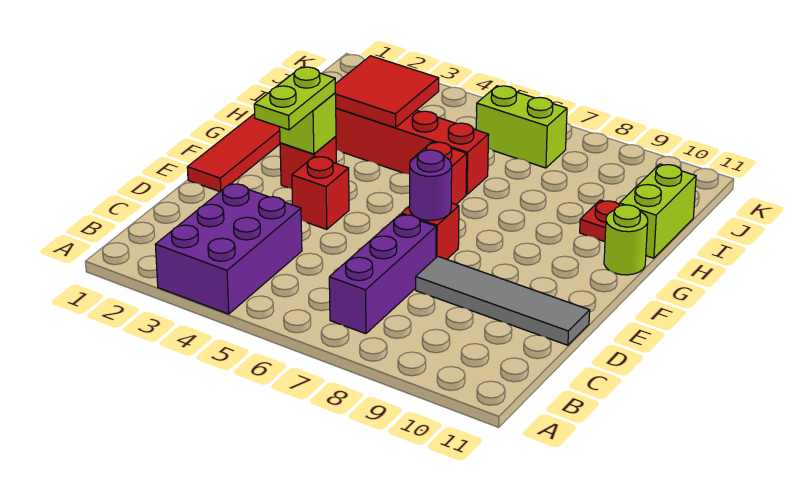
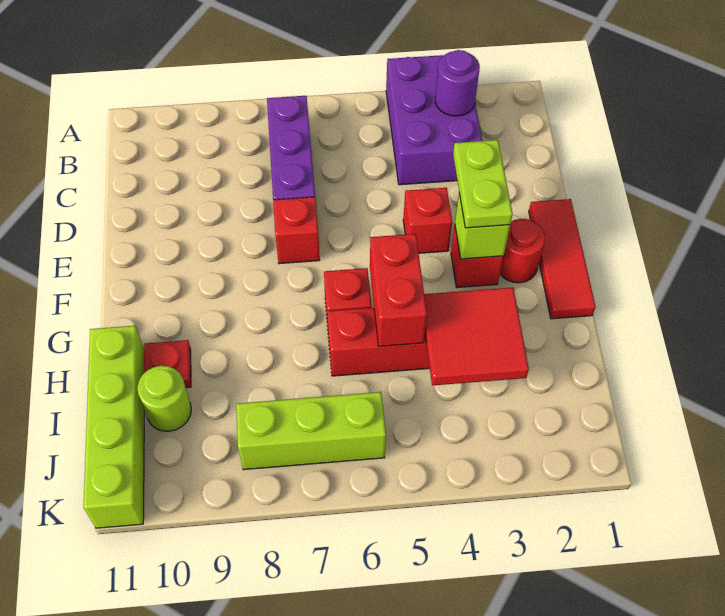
grey tile D8:D11 level 1 -> none
purple round brick E7 level 2 -> purple round brick B3 level 2
none -> red round brick F2 level 1
none -> red brick G5:H5 level 2
lime round brick G11 level 1 -> lime round brick I10 level 1
lime brick H11:I11 level 1 -> lime brick H11:K11 level 1
lime brick J6:J7 level 1 -> lime brick J6:J8 level 1

